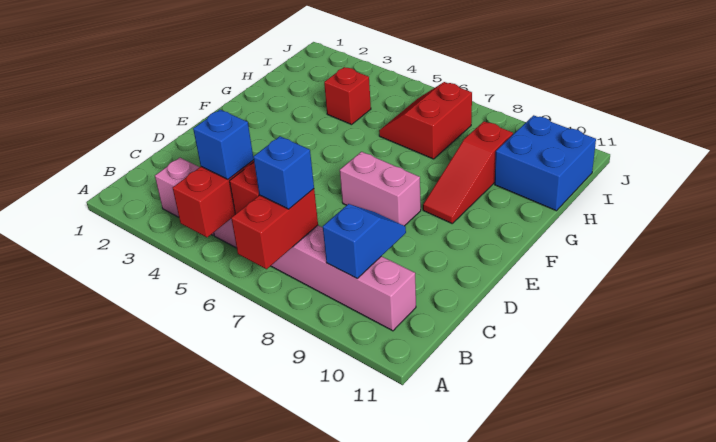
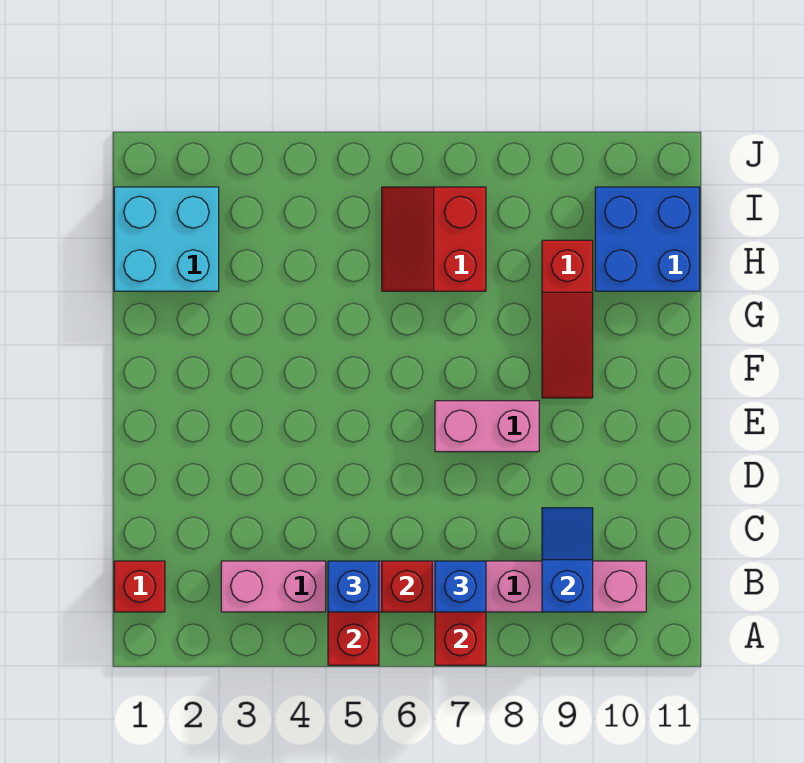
none -> cyan brick H1:I2 level 1
red brick H4 level 1 -> red brick B1 level 1

